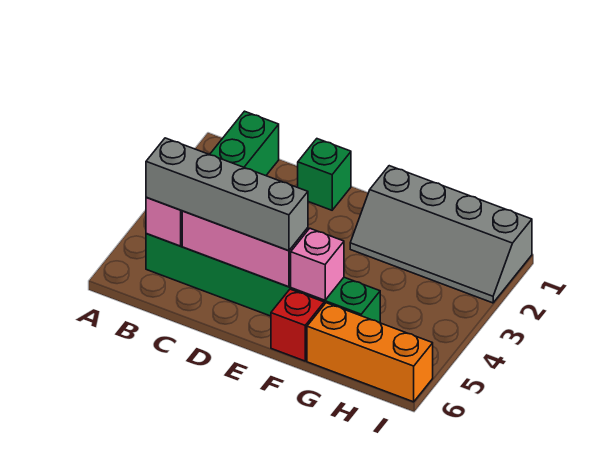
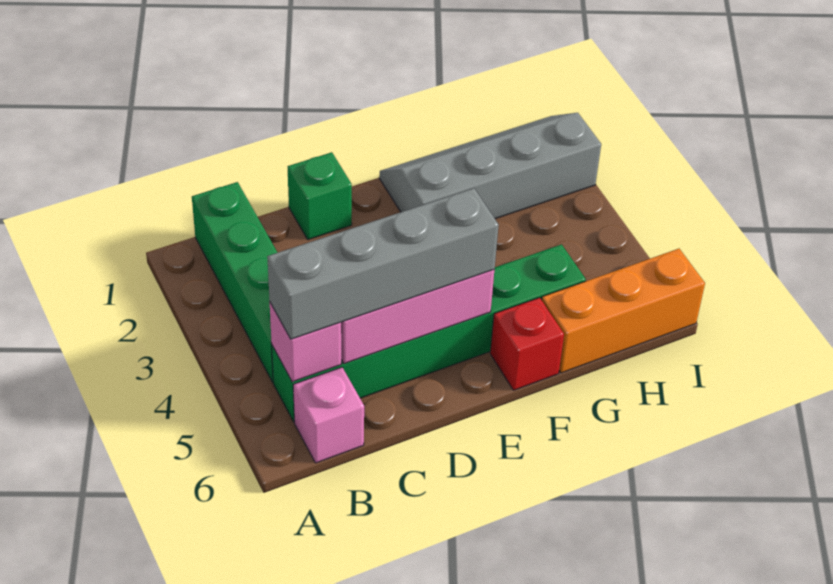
grey slope F1:I2 level 1 top 1 -> grey slope F1:I2 level 1 top 2
pink brick F5 level 2 -> pink brick B6 level 1

